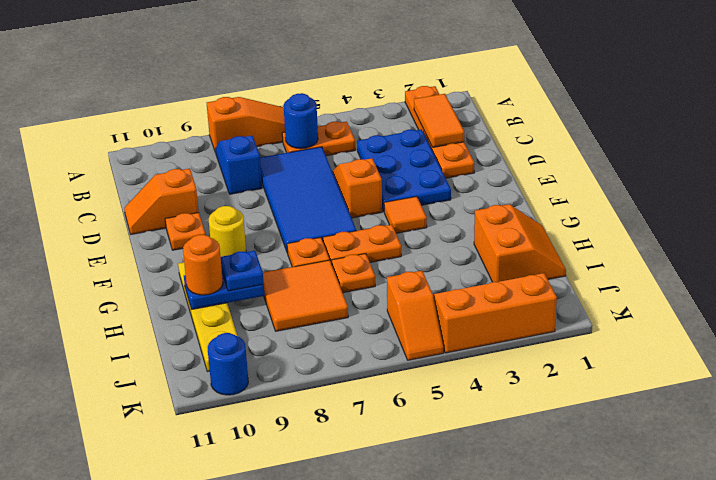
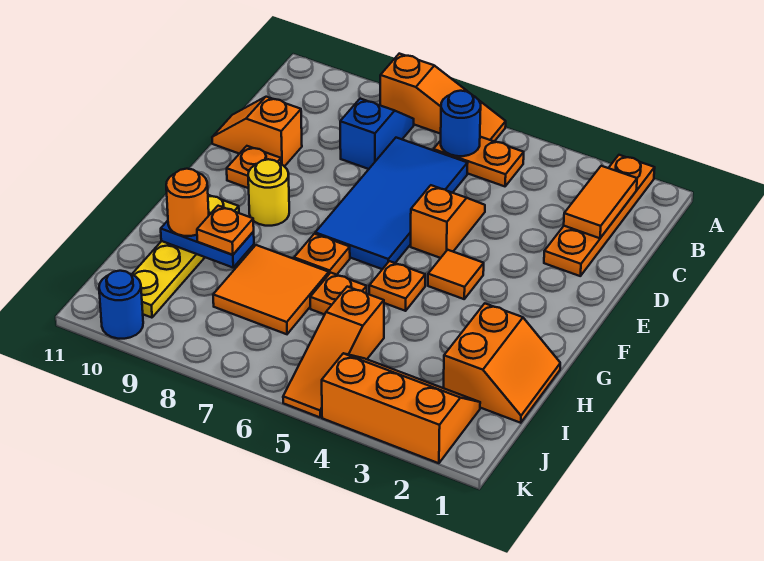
blue plate C3:E4 level 1 -> none
orange plate G5:G6 level 1 -> orange plate G5 level 1
blue plate H9 level 3 -> orange plate H9 level 3
orange slope J5:K5 level 1 top J -> orange slope I5:K5 level 1 top I

